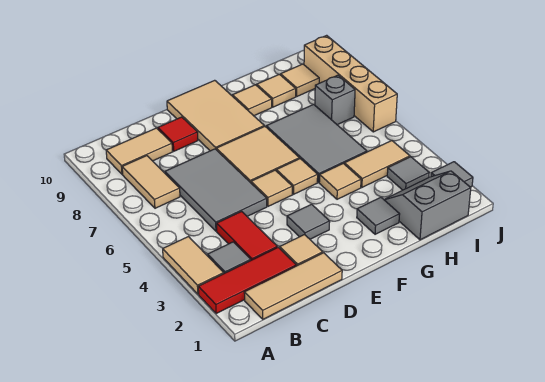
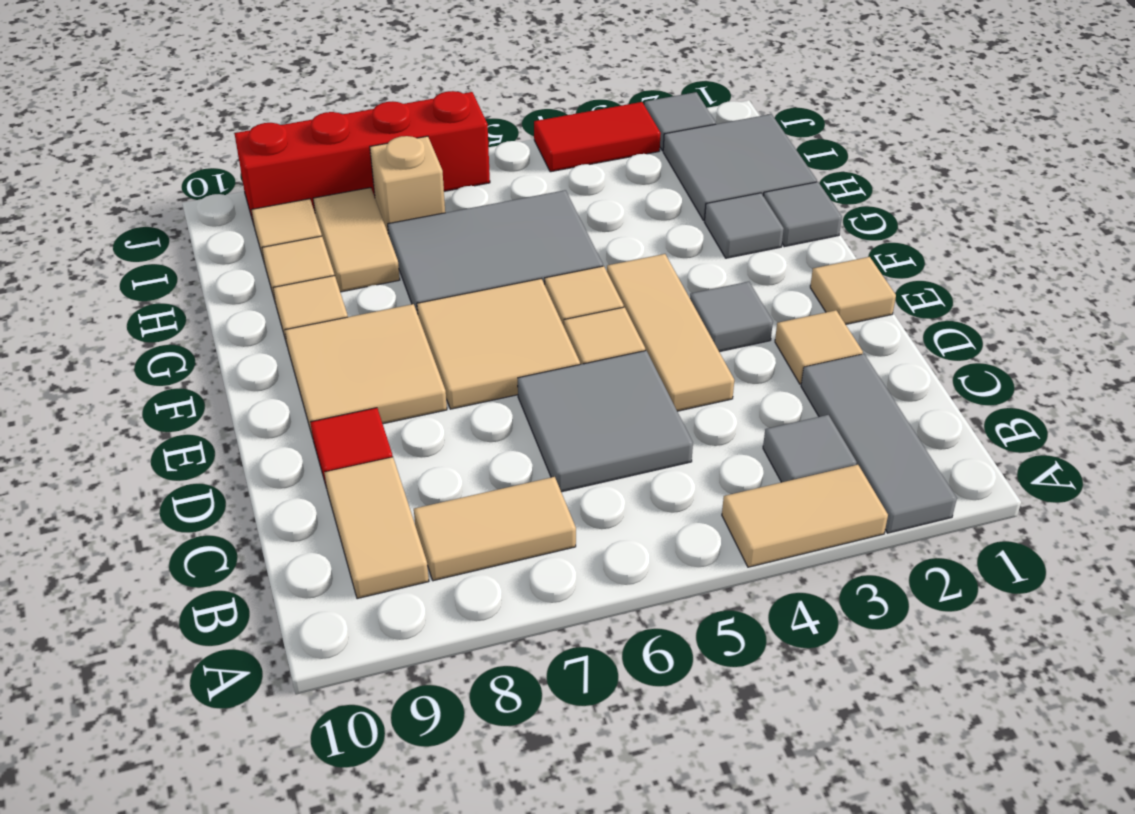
red tile A2:C2 level 1 -> grey tile A2:C2 level 1
tan tile B1:D1 level 1 -> tan tile D4:F4 level 1
red tile C3:C4 level 1 -> red tile J3:J4 level 1
grey tile C5:D7 level 1 -> grey tile C5:D6 level 1
tan tile E8:F10 level 1 -> tan tile E8:F9 level 1
tan tile G4 level 1 -> tan tile E1 level 1
grey slope H1:I2 level 1 top 1 -> grey tile H1:I2 level 1
tan tile H4:I4 level 1 -> tan tile H8:I8 level 1
grey tile I3 level 1 -> grey tile G1 level 1
grey brick I7 level 1 -> tan brick I7 level 1
tan brick J6:J9 level 1 -> red brick J6:J9 level 1

